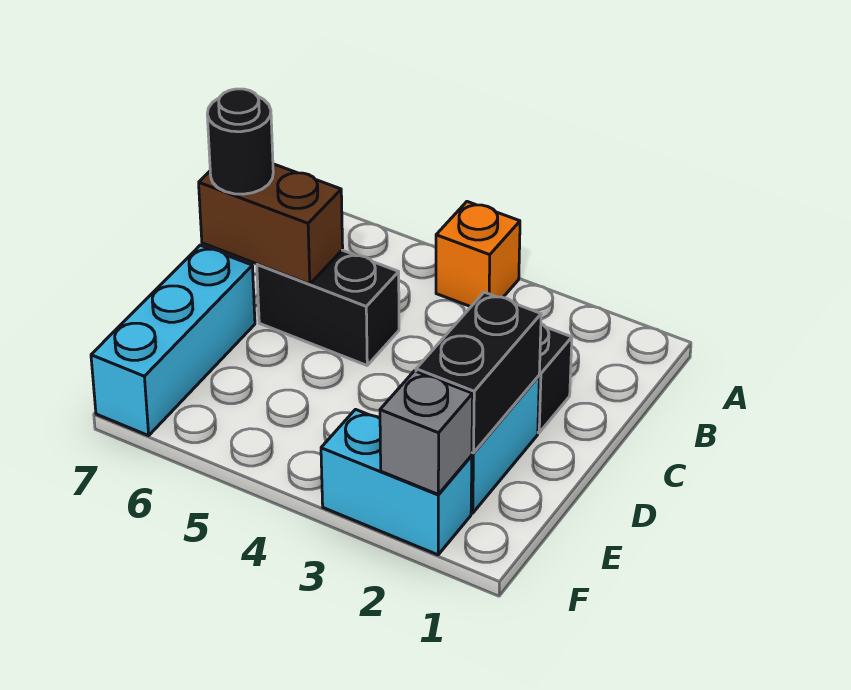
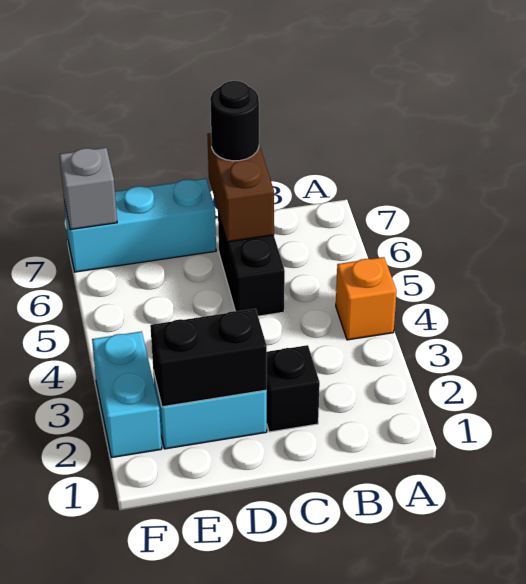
grey brick F2 level 2 -> grey brick F7 level 2

